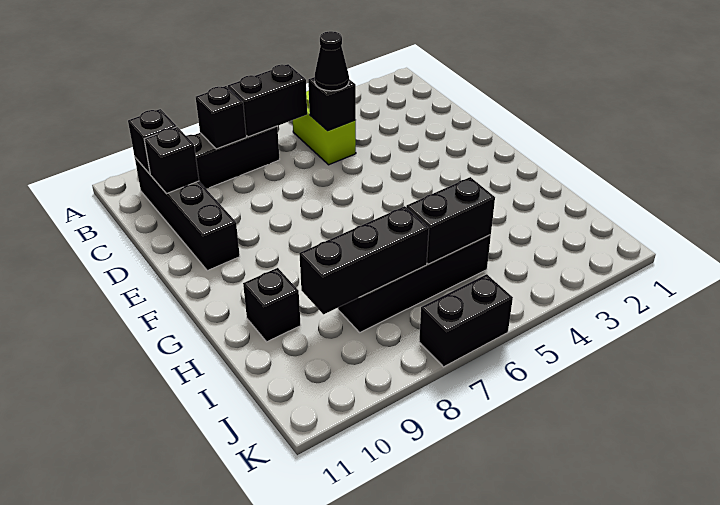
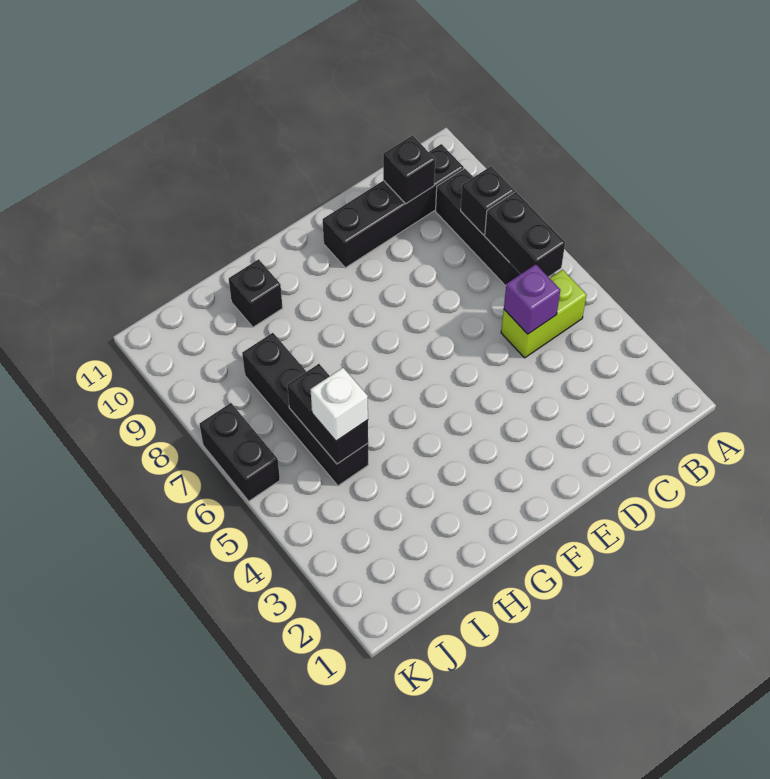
black brick B10 level 2 -> none
black brick C5 level 2 -> purple brick C5 level 2
black cone C5 level 3 -> none
none -> white brick I5 level 3
black brick I7:I9 level 2 -> none

